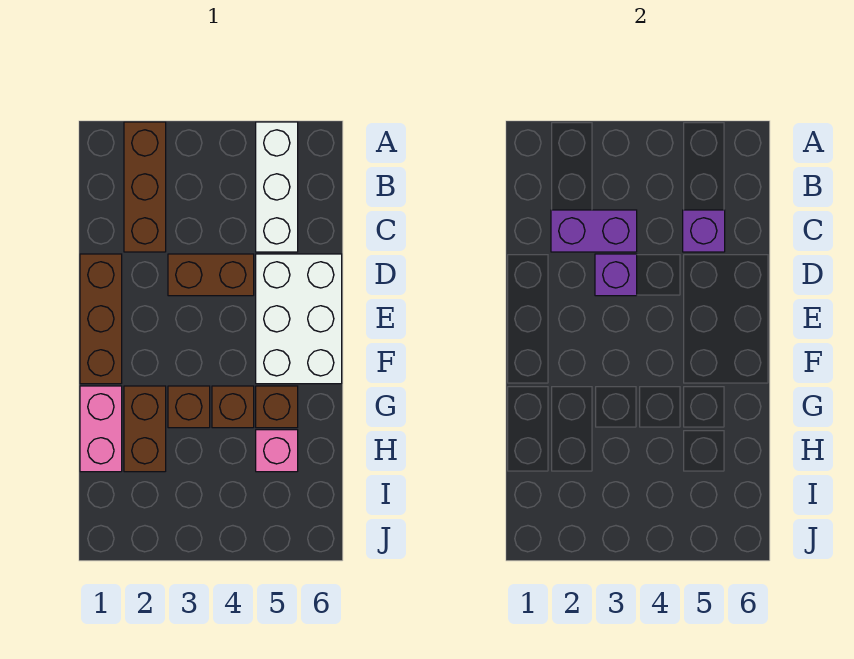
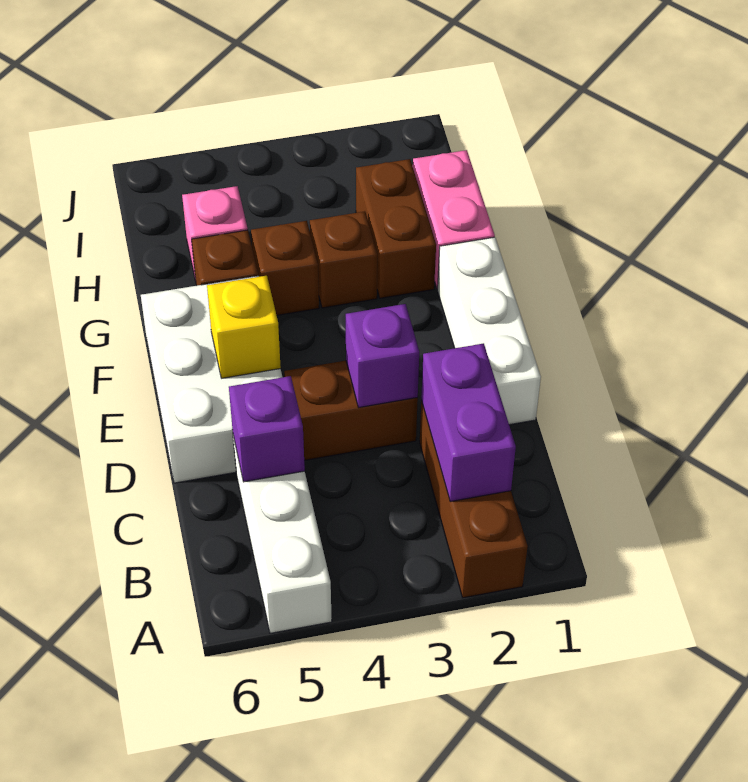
purple brick C2:C3 level 2 -> purple brick B2:C2 level 2
brown brick D1:F1 level 1 -> white brick D1:F1 level 1
none -> yellow brick E5 level 2

